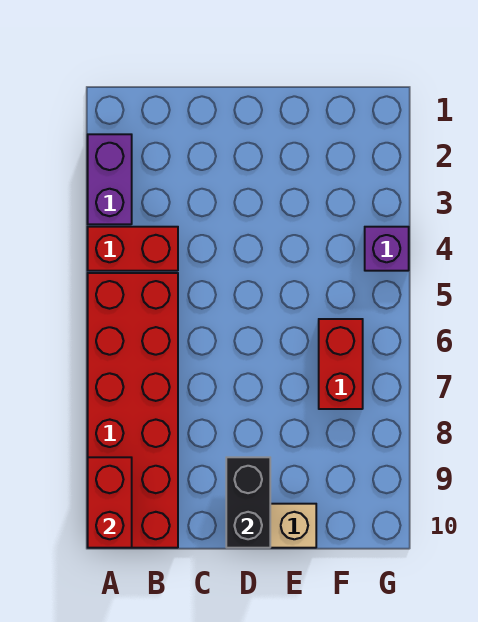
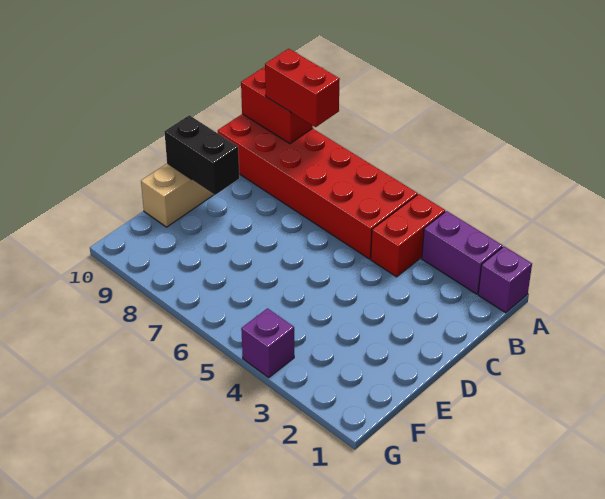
none -> purple brick A1 level 1
red brick F6:F7 level 1 -> red brick A8:A9 level 3

